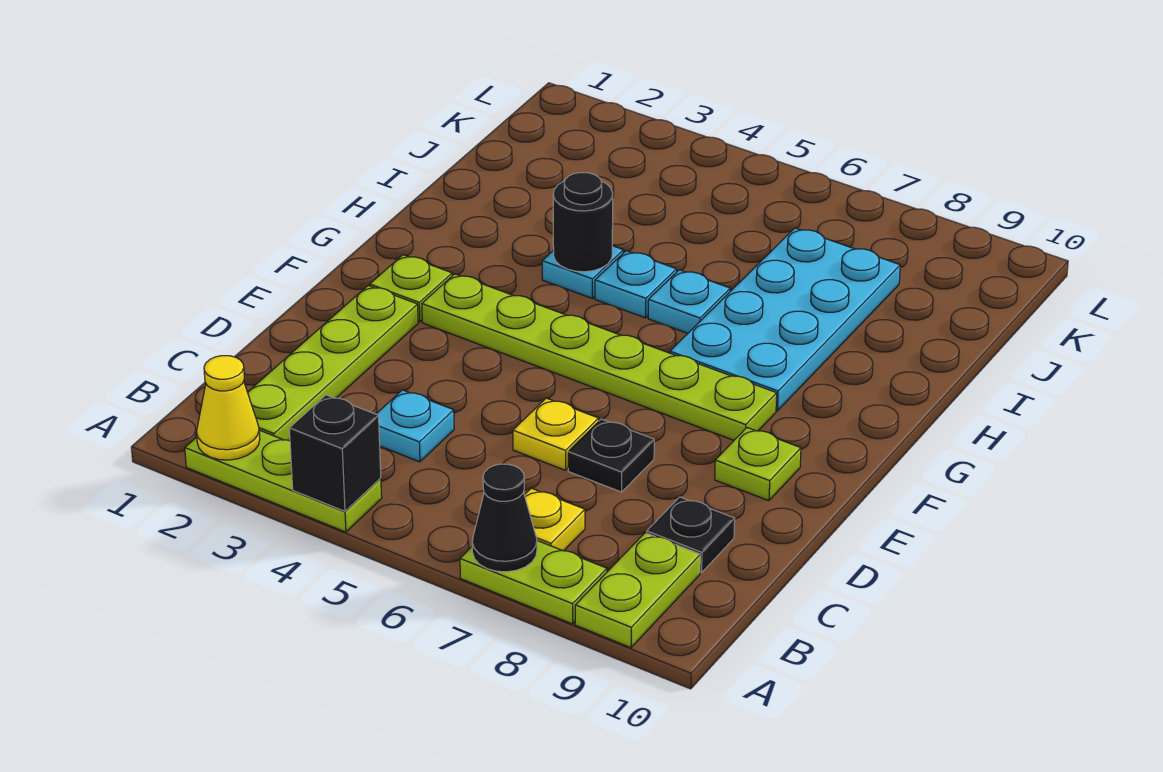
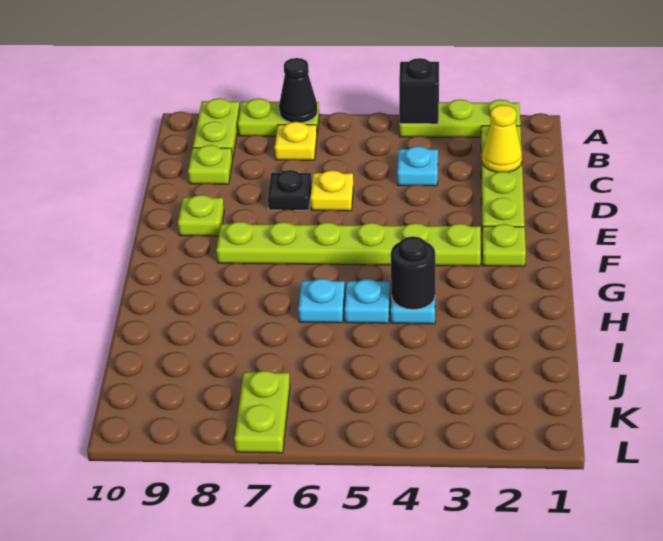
yellow cone A2 level 2 -> yellow cone C2 level 2
black plate C9 level 1 -> lime plate C9 level 1
cyan plate G7:J8 level 1 -> none
none -> lime plate K7:L7 level 1

